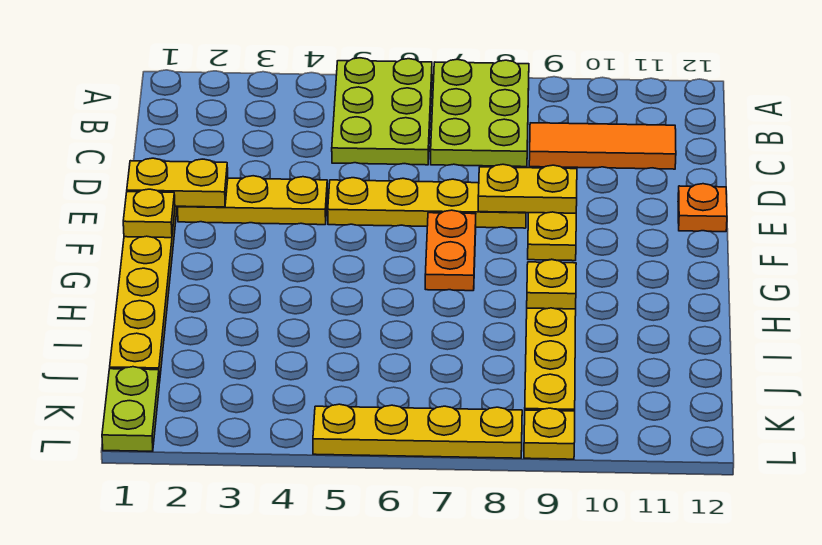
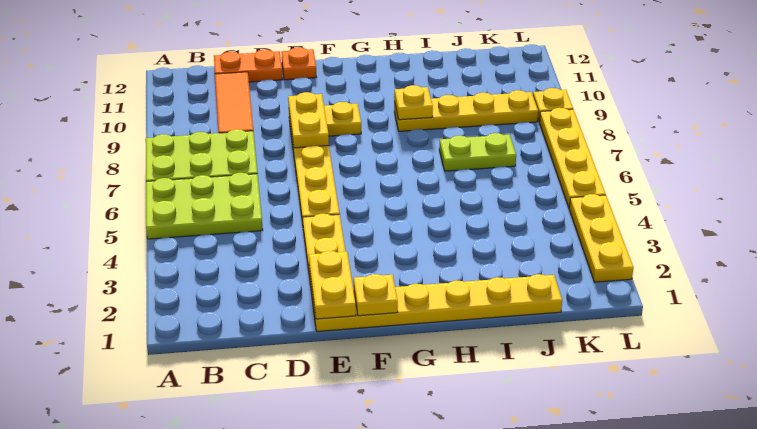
orange plate F7:G7 level 1 -> orange plate C12:D12 level 1
lime plate K1:L1 level 1 -> lime plate I7:J7 level 1
none -> yellow plate L2:L4 level 1

